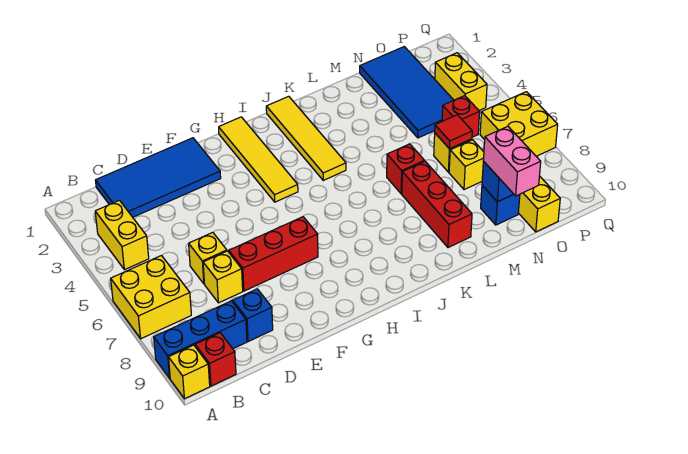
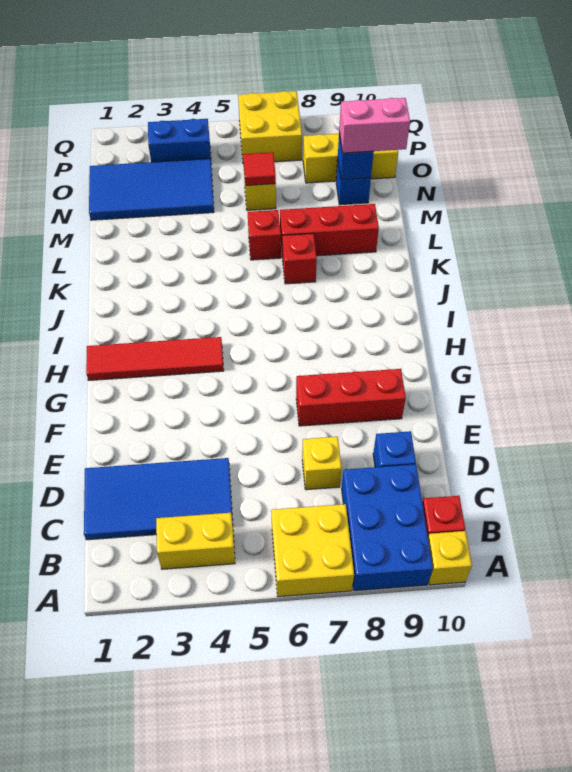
blue brick A9:C9 level 1 -> blue brick A8:C9 level 1
blue tile C1:F2 level 1 -> blue tile C1:D4 level 1
yellow brick D6 level 1 -> none
red brick E7:G7 level 1 -> red brick F7:F9 level 1
yellow tile H1:H4 level 1 -> red tile H1:H4 level 1
yellow tile J1:J4 level 1 -> none
yellow brick N7 level 1 -> none
red brick O5 level 1 -> red brick K7 level 1
yellow brick P3:P4 level 1 -> blue brick P3:P4 level 1

